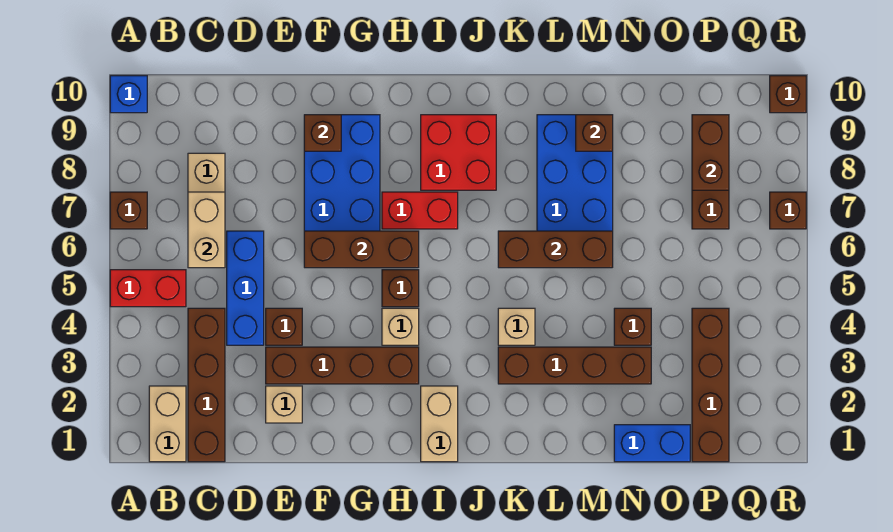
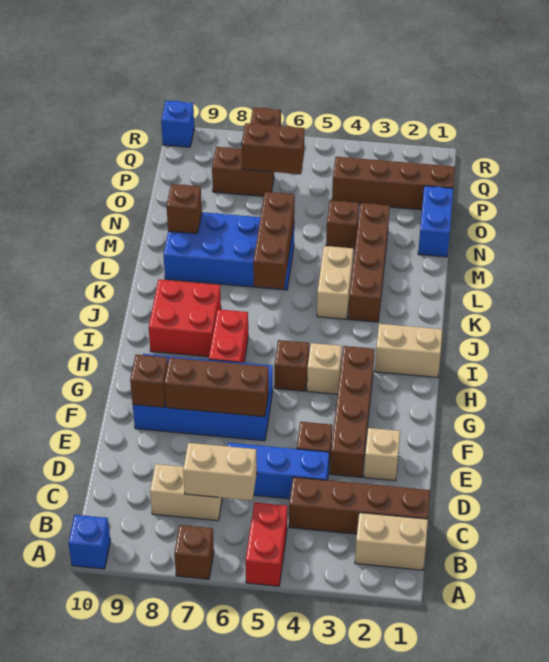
brown brick F6:H6 level 2 -> brown brick F6:F8 level 2
tan brick K4 level 1 -> tan brick K4:L4 level 1
brown brick P8:P9 level 2 -> brown brick P6:P7 level 2
brown brick R10 level 1 -> blue brick R10 level 1

